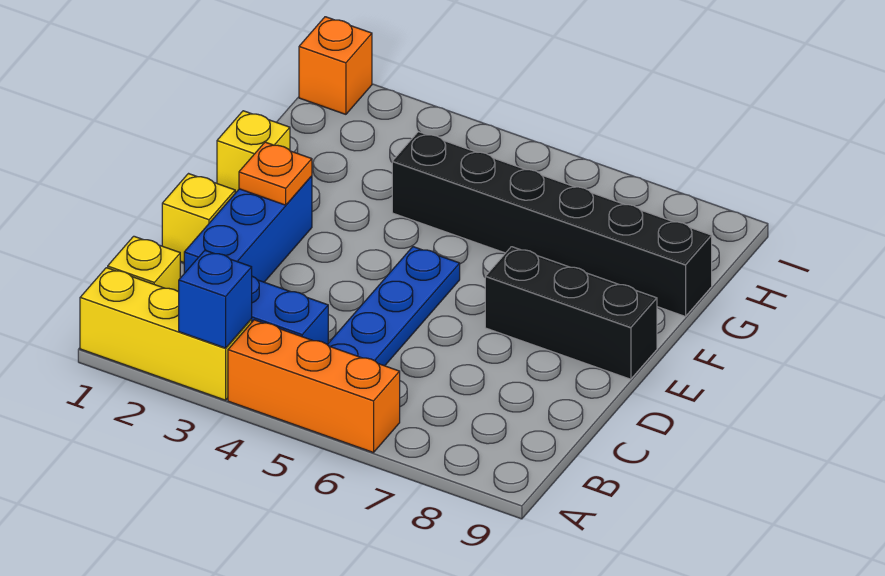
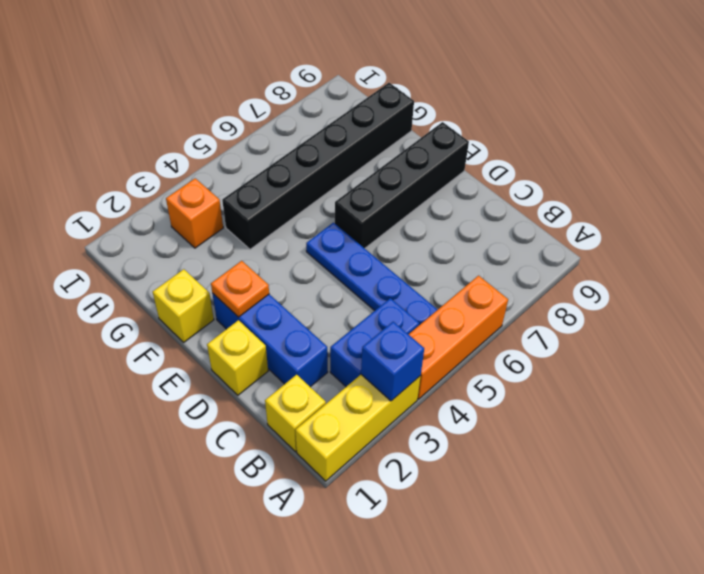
black brick E7:E9 level 1 -> black brick E6:E9 level 1
orange brick I1 level 1 -> orange brick H3 level 1

